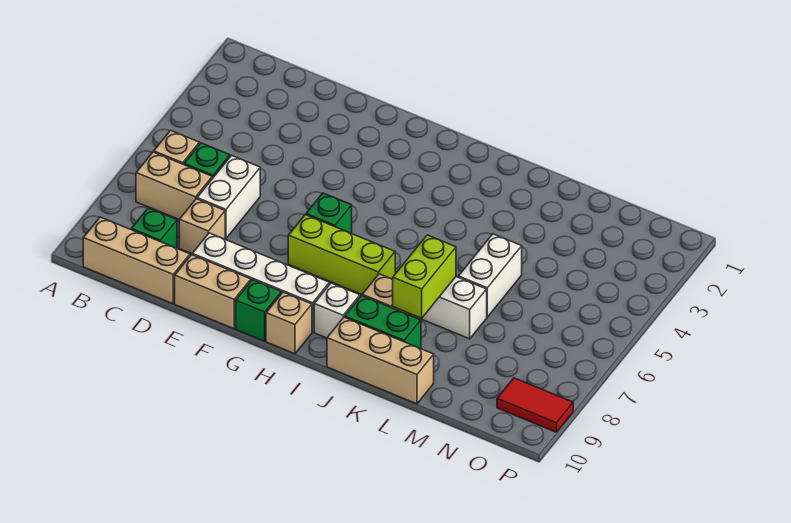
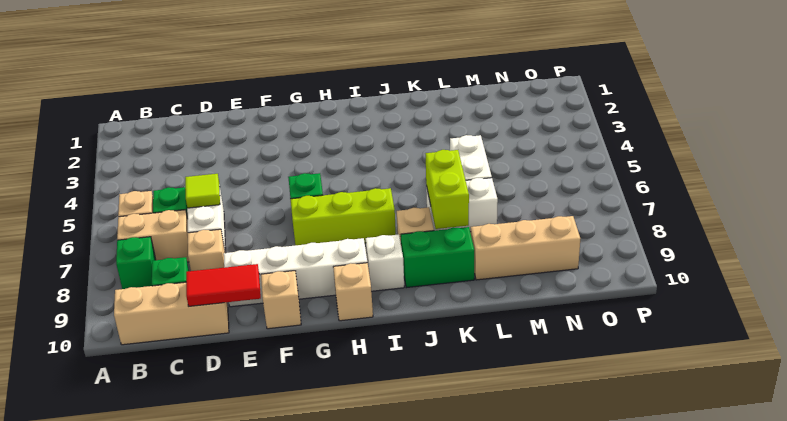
none -> lime tile D6 level 2
tan brick E10:F10 level 1 -> tan brick F10 level 1
green brick G10 level 1 -> green brick B8 level 1
tan brick J10:L10 level 1 -> tan brick L9:N9 level 1
red tile O9:P9 level 1 -> red tile D10:E10 level 2

